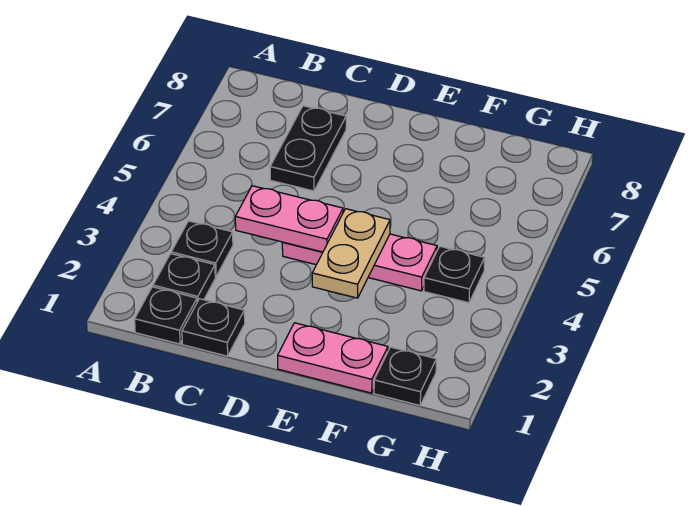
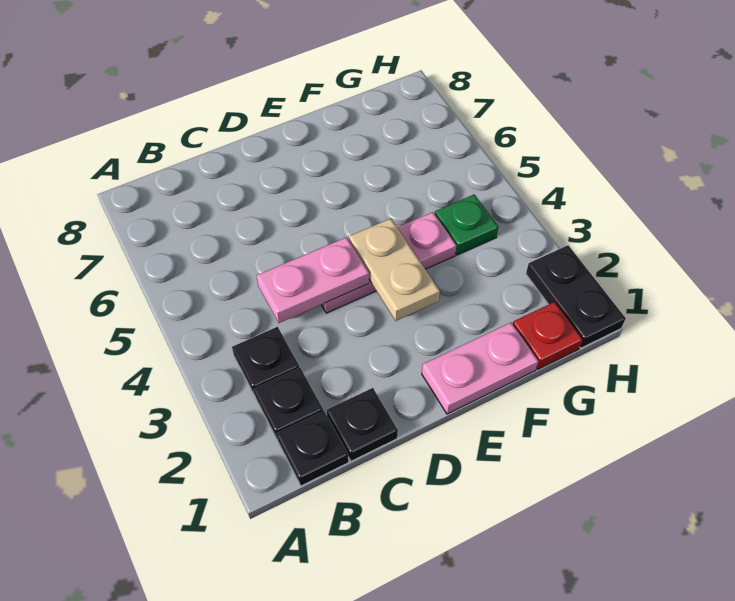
black plate C6:C7 level 1 -> black plate H1:H2 level 1
black plate G1 level 1 -> red plate G1 level 1
black plate G4 level 1 -> green plate G4 level 1

